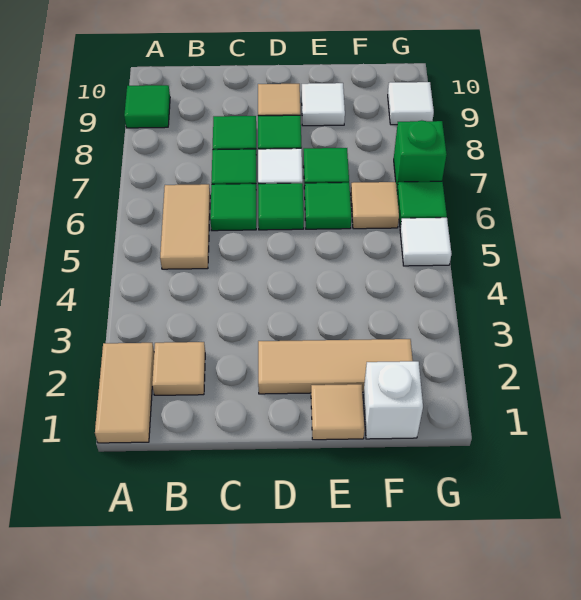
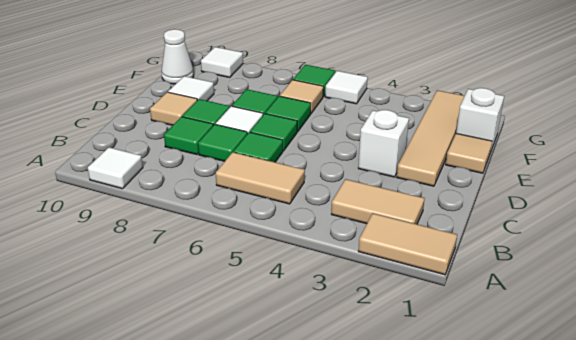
green tile A9 level 1 -> white tile A9 level 1
tan tile B2 level 1 -> tan tile B2:B3 level 1
tan tile D2:F2 level 1 -> tan tile D2:G2 level 1
none -> white brick D3 level 1
none -> white cone F10 level 1
green brick G7 level 1 -> none

